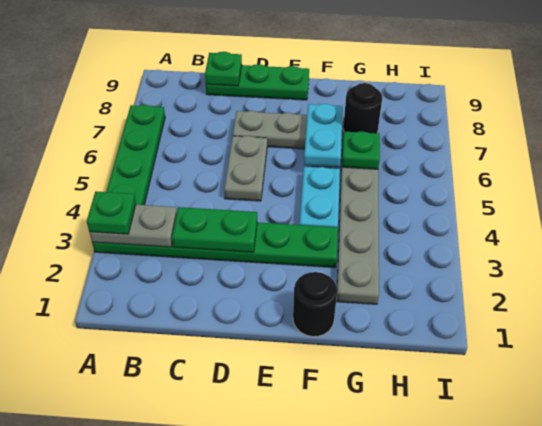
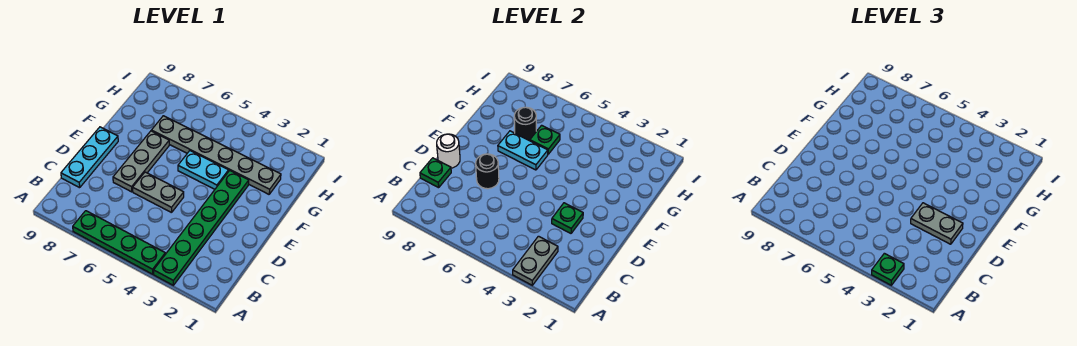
green plate C3:D3 level 2 -> green plate D3 level 2
green plate C9:E9 level 1 -> cyan plate C9:E9 level 1
none -> grey plate D2:D3 level 3
none -> white round brick D9 level 2
black round brick F1 level 1 -> black round brick D7 level 2

